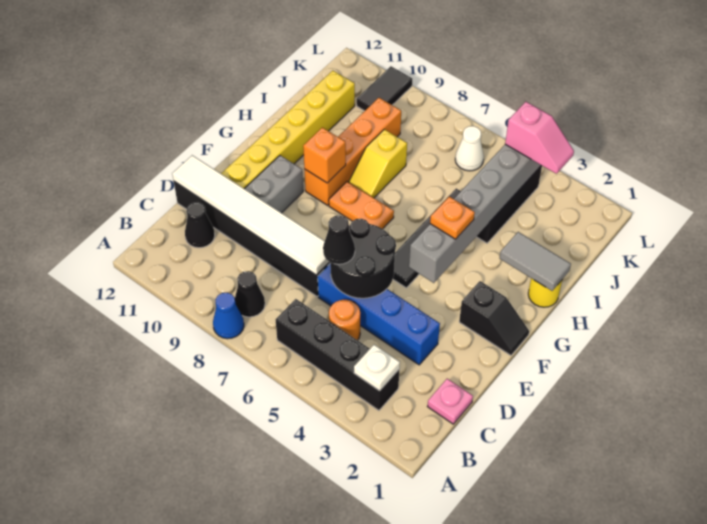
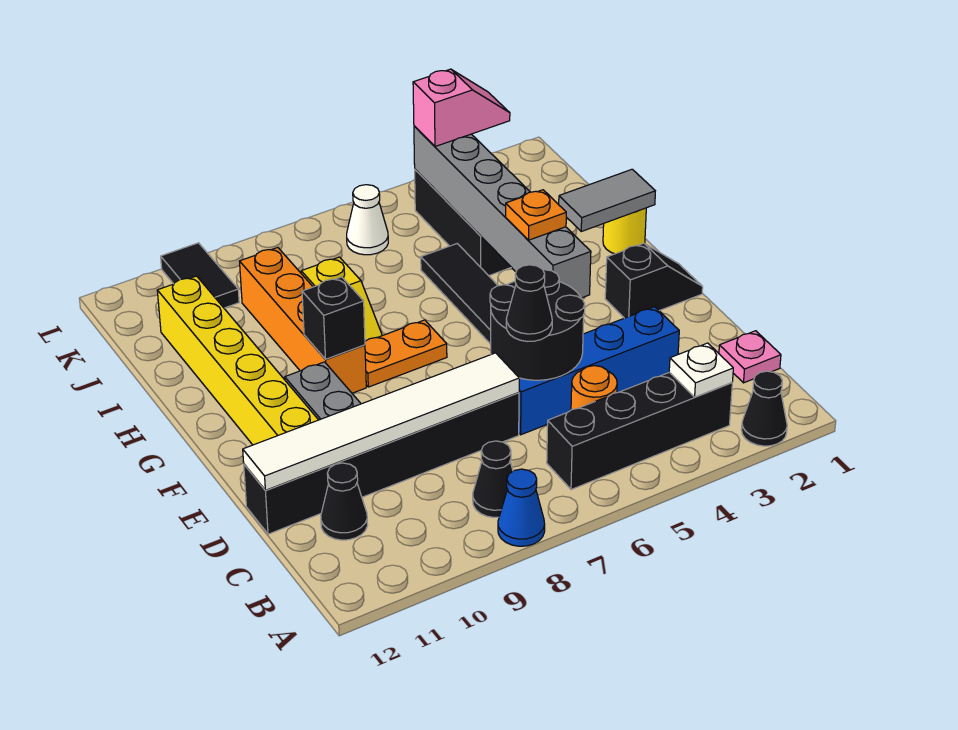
none -> black cone A2 level 1
orange brick G9 level 2 -> black brick G9 level 2

